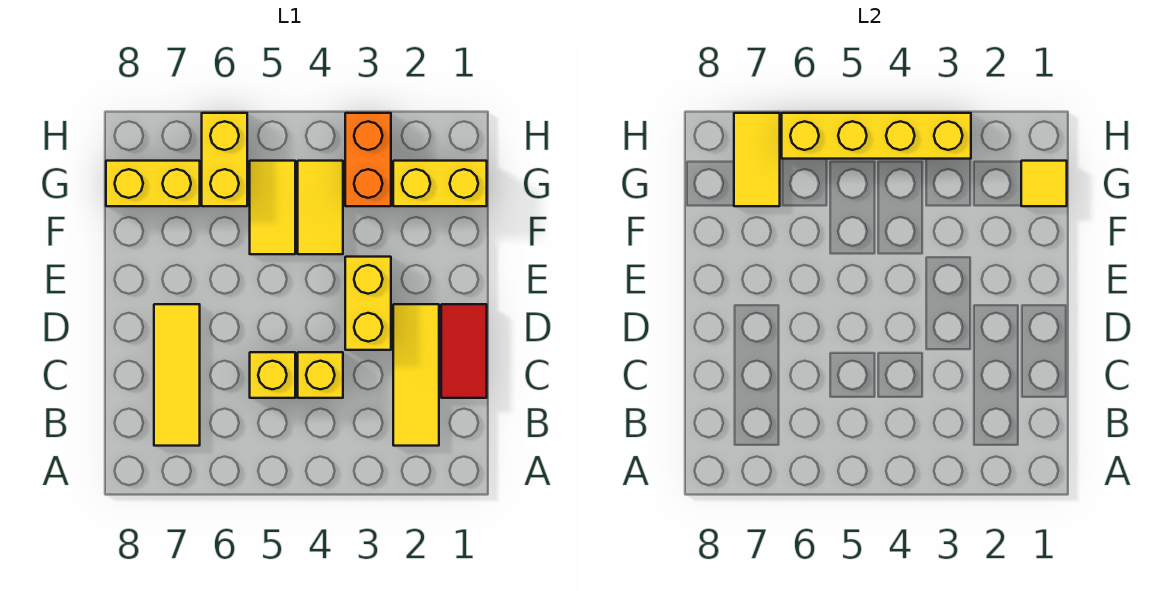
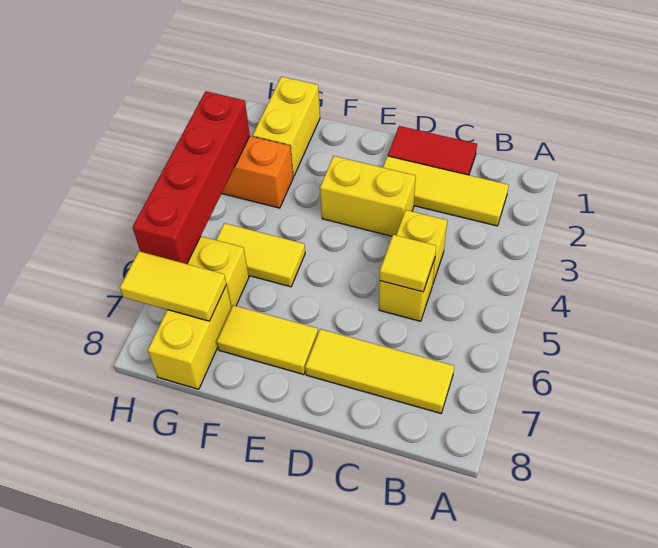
yellow tile F4:G4 level 1 -> yellow tile E7:F7 level 1
yellow tile G1 level 2 -> yellow tile C5 level 2
yellow brick H3:H6 level 2 -> red brick H3:H6 level 2

